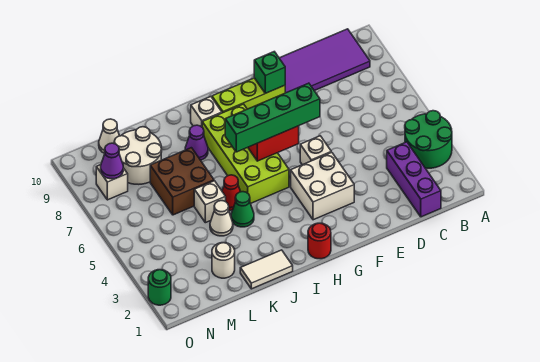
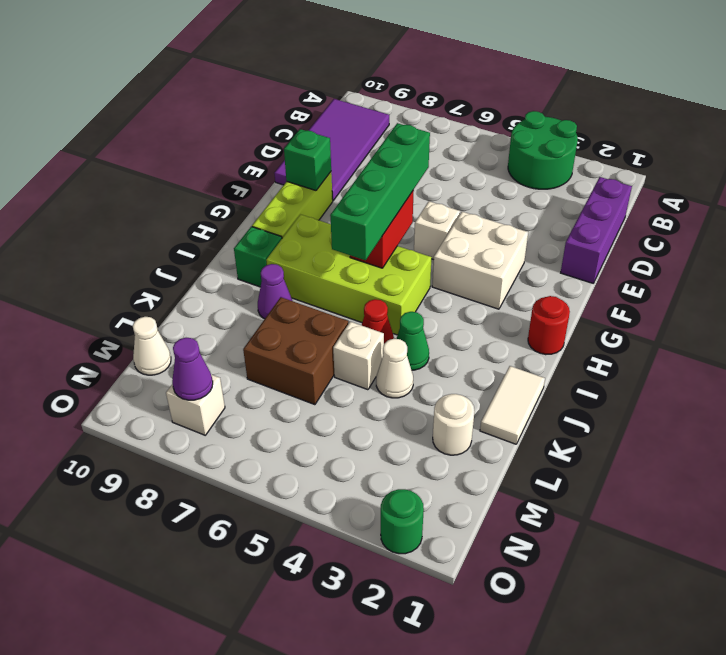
purple brick C1:C3 level 1 -> purple brick C1:E1 level 1
white brick I9 level 1 -> green brick I9 level 1
white round brick L8:M9 level 1 -> none

